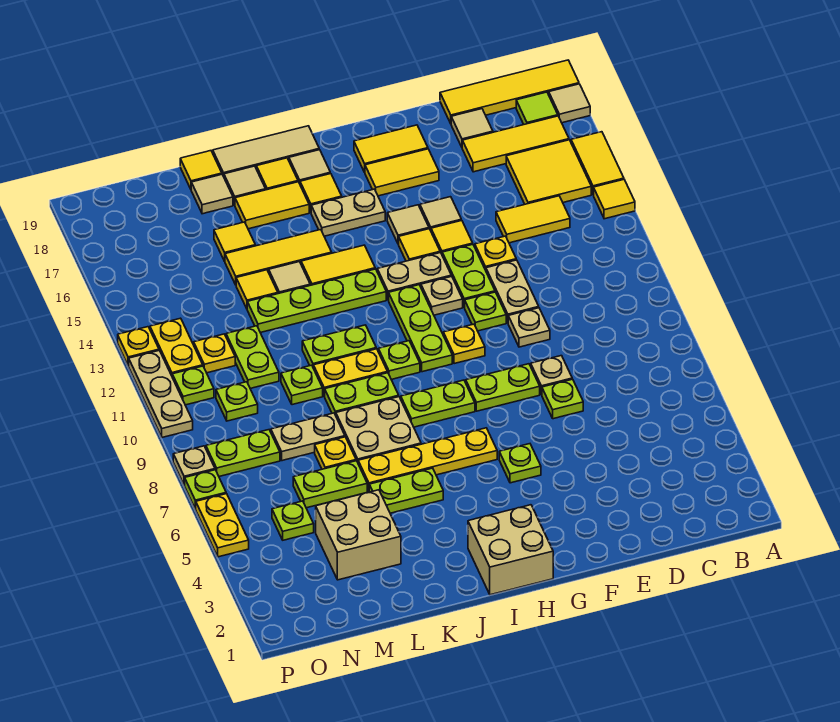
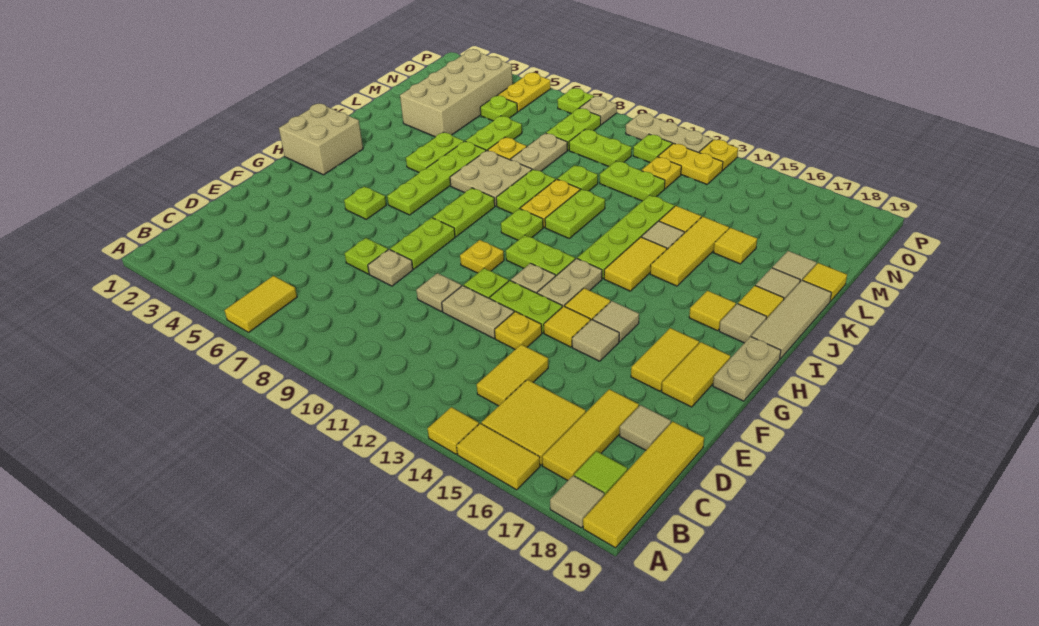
yellow plate H6:K6 level 1 -> lime plate H6:K6 level 1
lime plate H10:H12 level 1 -> lime plate H11:H12 level 1
tan plate H16:I16 level 1 -> tan plate G19:H19 level 1
yellow tile J17:K17 level 1 -> yellow tile A6:B6 level 1
tan brick L3:M4 level 1 -> tan brick L3:O4 level 1
lime plate N10 level 1 -> lime plate N9:N10 level 1
yellow plate P5:P6 level 1 -> yellow plate O5:P5 level 1

